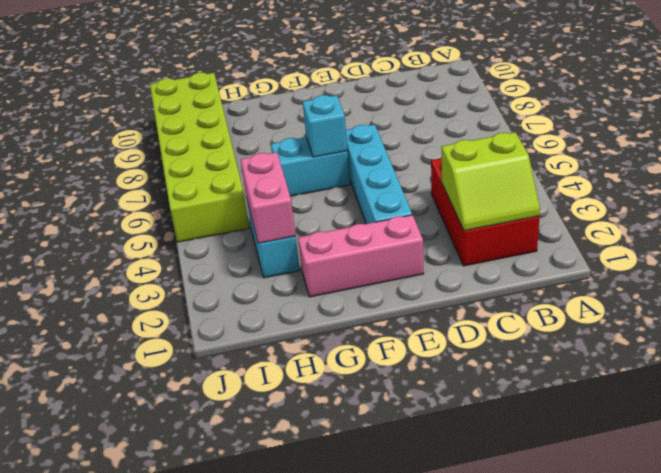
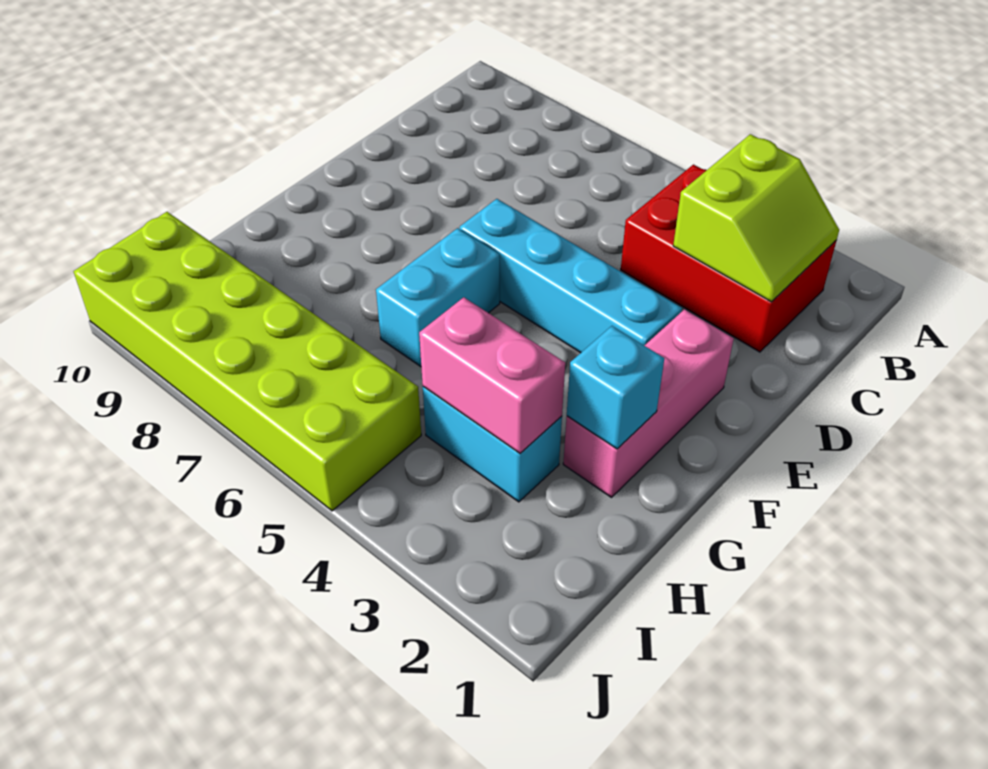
cyan brick F6 level 2 -> cyan brick G2 level 2

